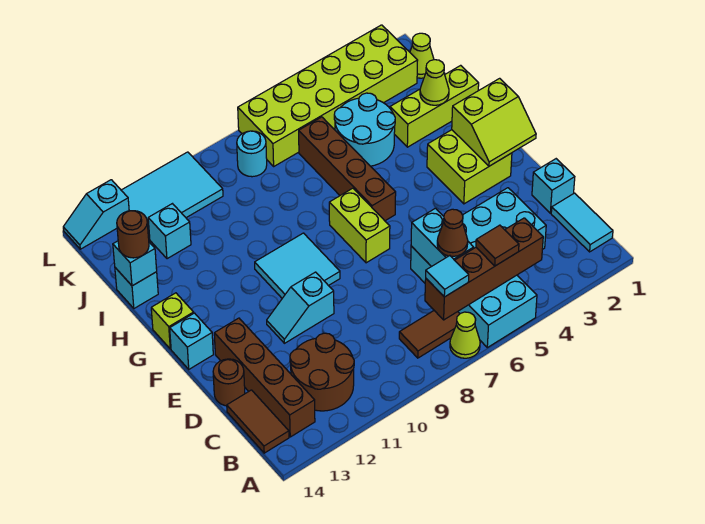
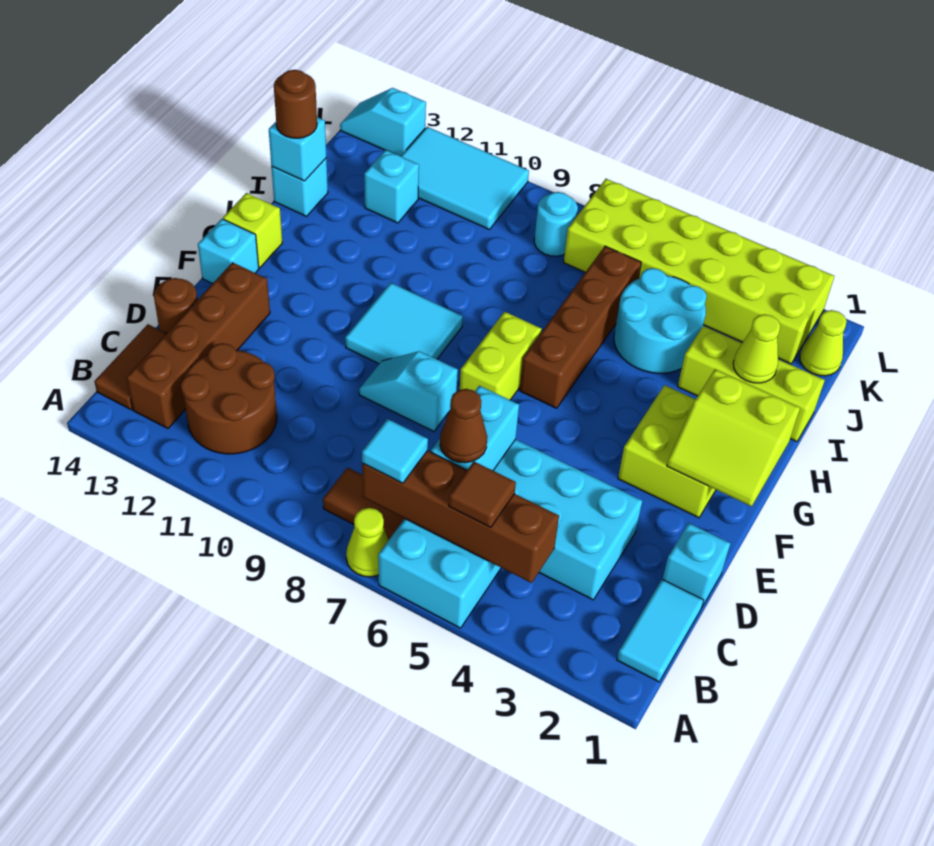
cyan slope E10:E11 level 1 top 10 -> cyan slope E8:E9 level 1 top 8

